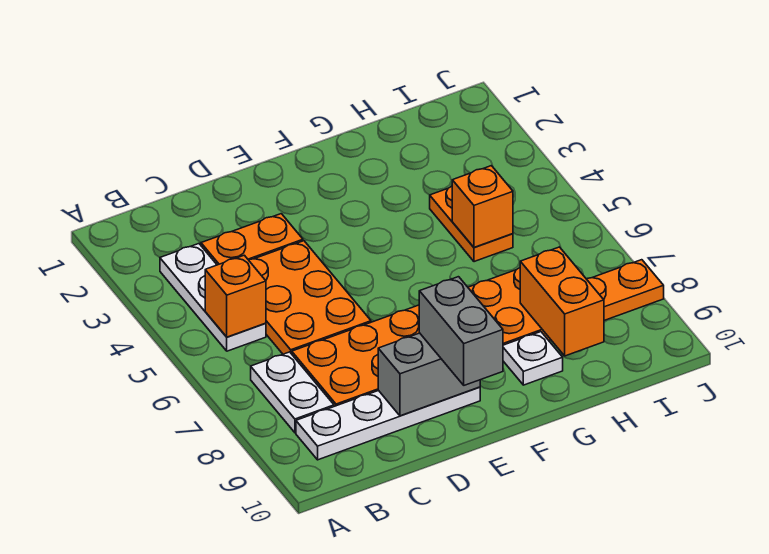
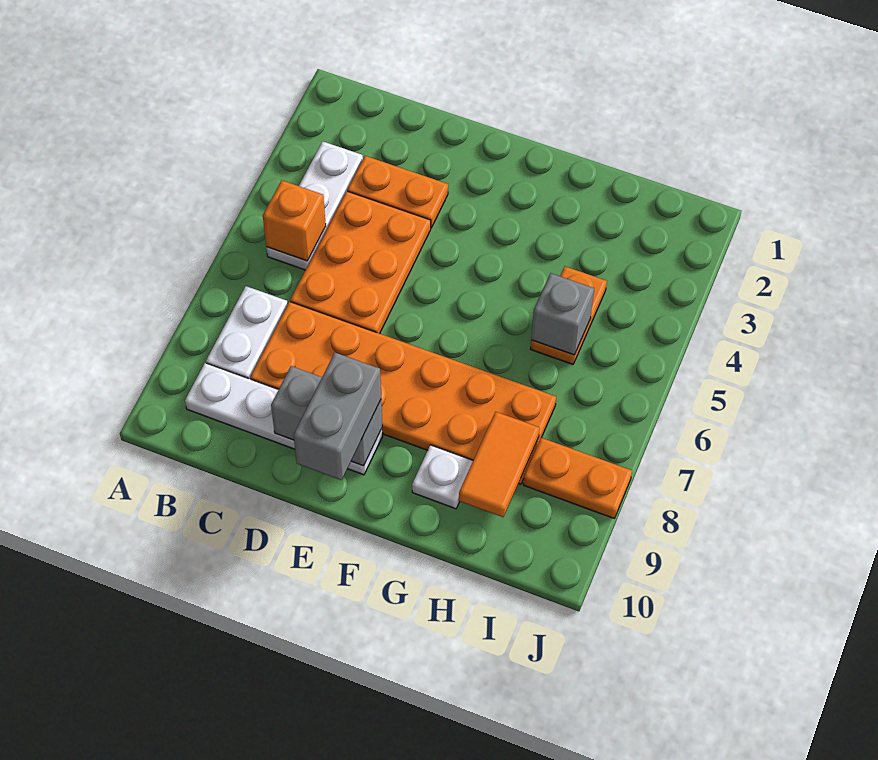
orange brick H5 level 2 -> grey brick H5 level 2
orange brick H8:H9 level 2 -> orange tile H8:H9 level 2

